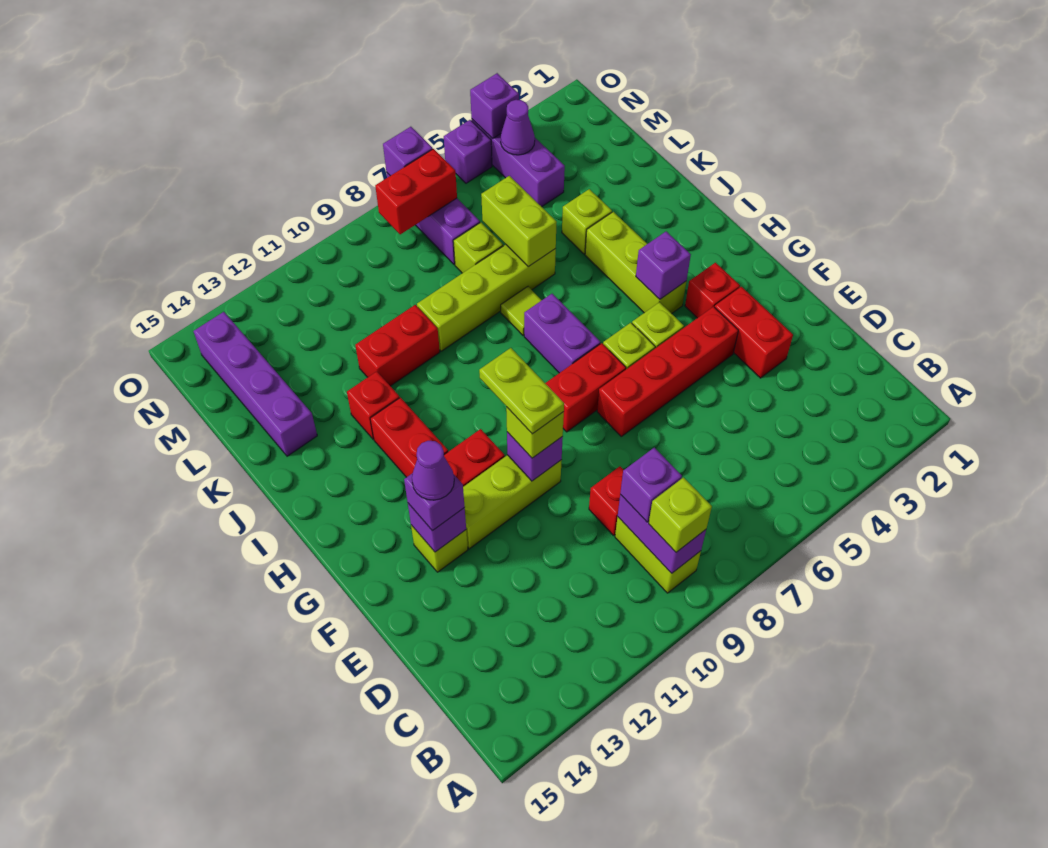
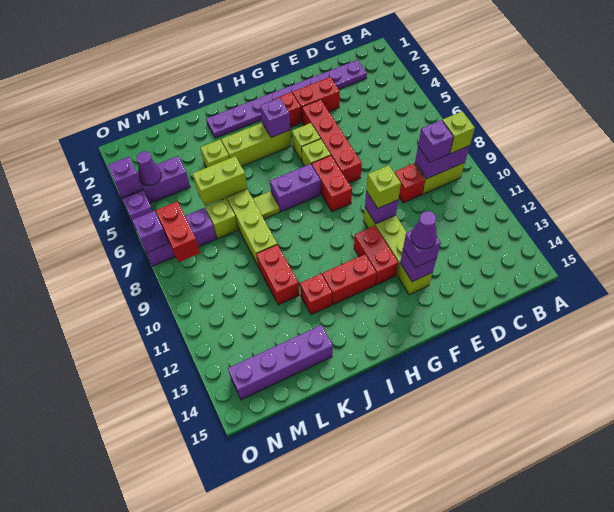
none -> purple plate C2:J2 level 1
lime plate F10:G10 level 4 -> none

